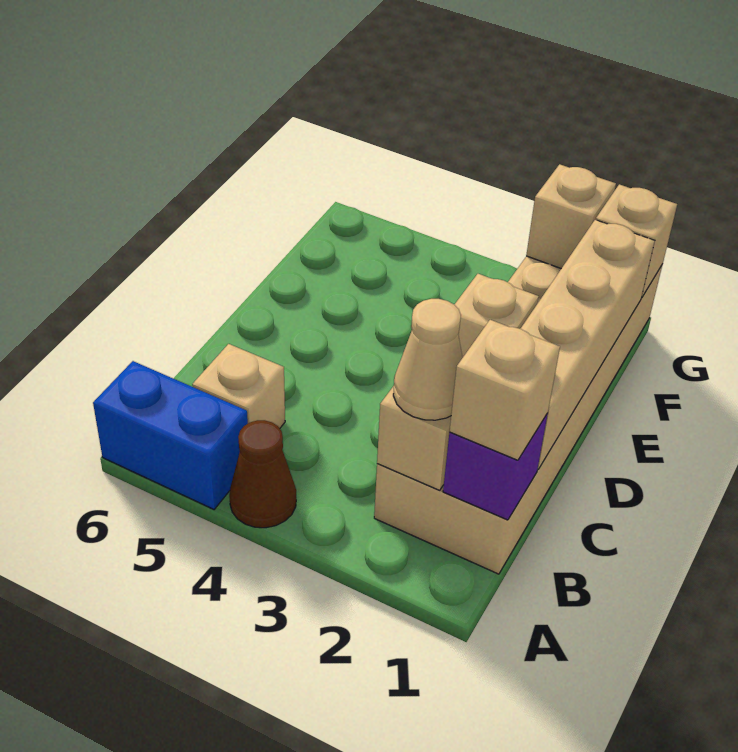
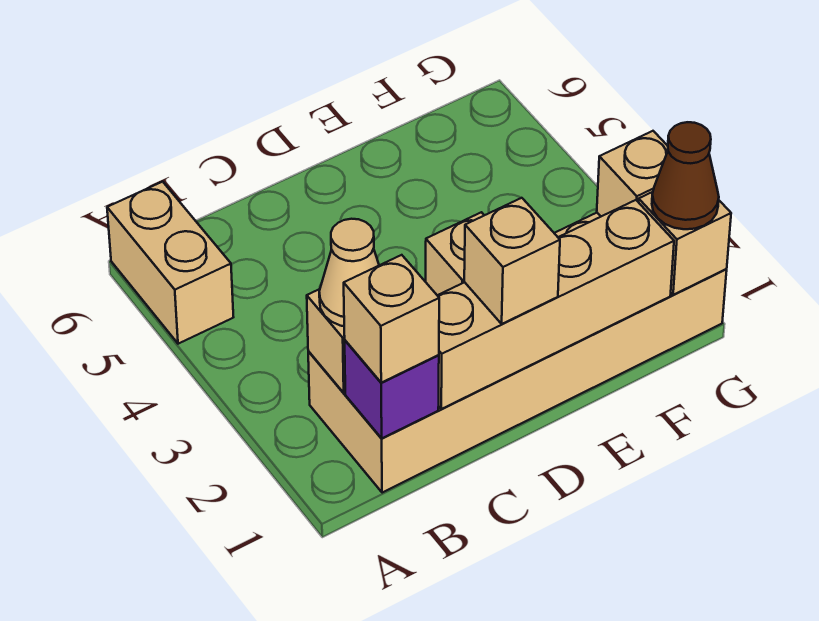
brown cone A4 level 1 -> brown cone G1 level 3
blue brick A5:A6 level 1 -> tan brick A5:A6 level 1
tan brick B5 level 1 -> tan brick D1 level 3

